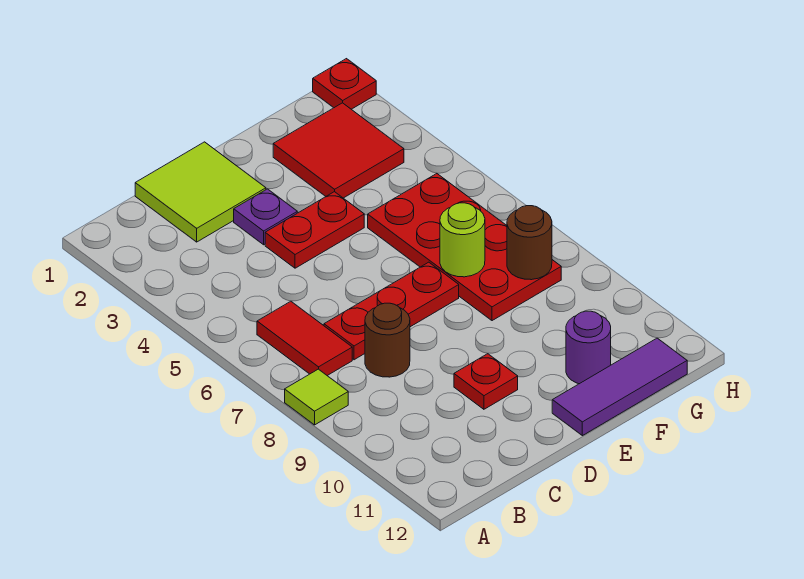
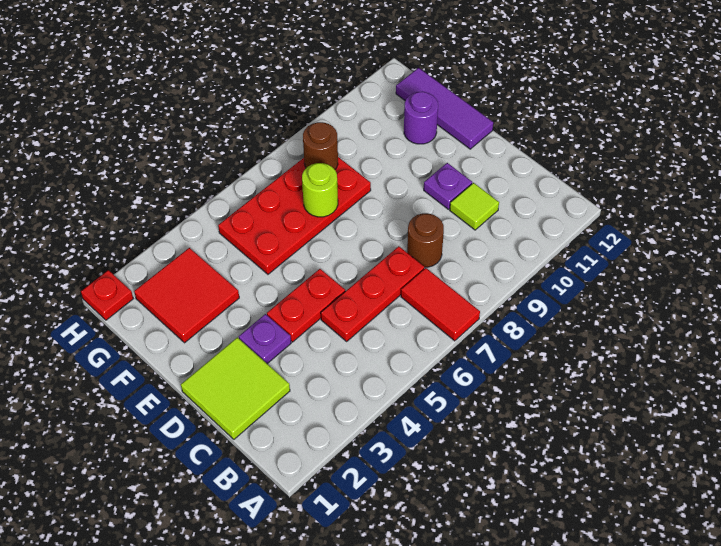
lime tile A8 level 1 -> lime tile C10 level 1
red tile B6:B7 level 1 -> red tile A7:B7 level 1
red plate C7:E7 level 1 -> red plate C5:C7 level 1
red plate D4:E4 level 1 -> red plate D4:D5 level 1
red plate D10 level 1 -> purple plate D10 level 1

